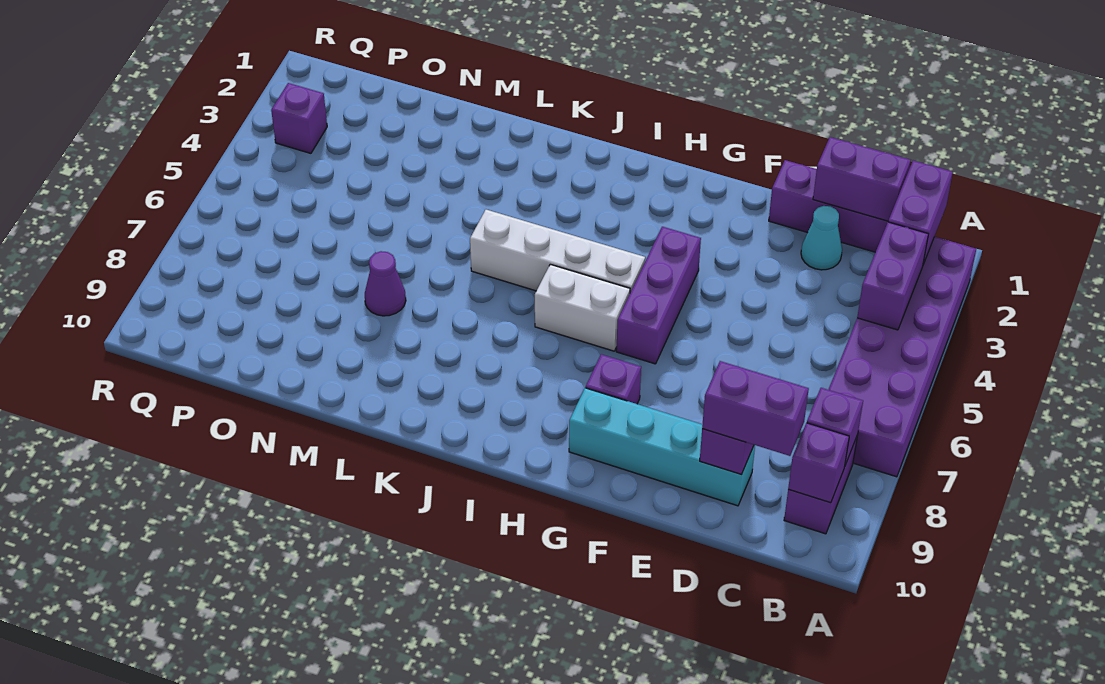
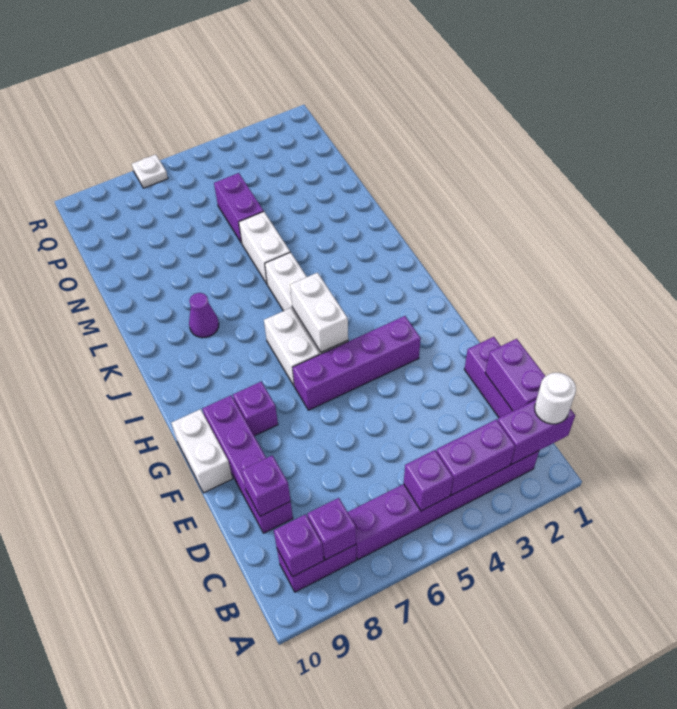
purple brick A2:B7 level 1 -> purple brick B2:B7 level 1
none -> white round brick B1 level 3
purple brick C9:D9 level 3 -> purple brick N5:O5 level 1
cyan cone D2 level 1 -> none
cyan brick D9:G9 level 1 -> purple brick D9:G9 level 1
none -> white brick F10:G10 level 1
purple brick G4:G6 level 1 -> purple brick G3:G6 level 1
none -> white brick H5:I5 level 2
none -> white brick L5:M5 level 1
purple cone M7 level 1 -> purple cone K8 level 1
purple brick Q3 level 1 -> purple brick B5 level 2
none -> white plate R7 level 1

